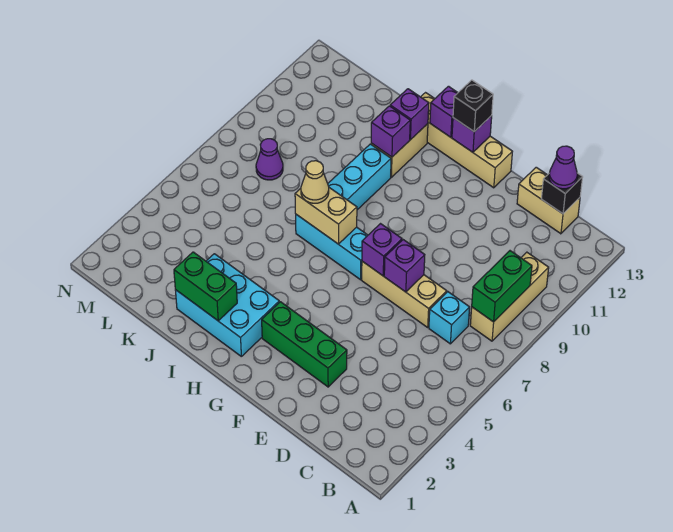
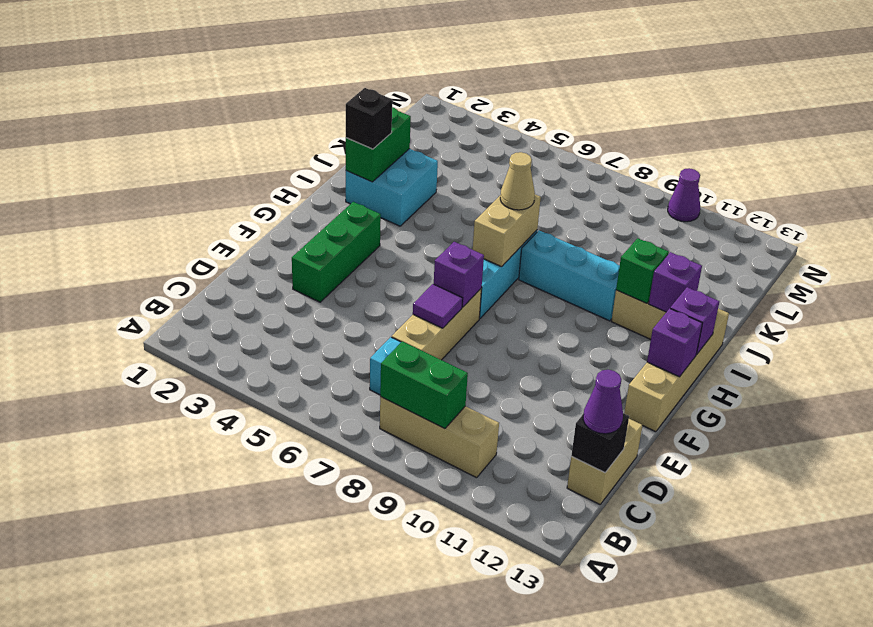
purple brick E7 level 2 -> purple tile E7 level 2
black brick G13 level 3 -> black brick I2 level 3
cyan brick H2:J3 level 1 -> cyan brick I2:J3 level 1
purple brick I11 level 2 -> green brick I11 level 2
purple cone L8 level 1 -> purple cone N10 level 1

